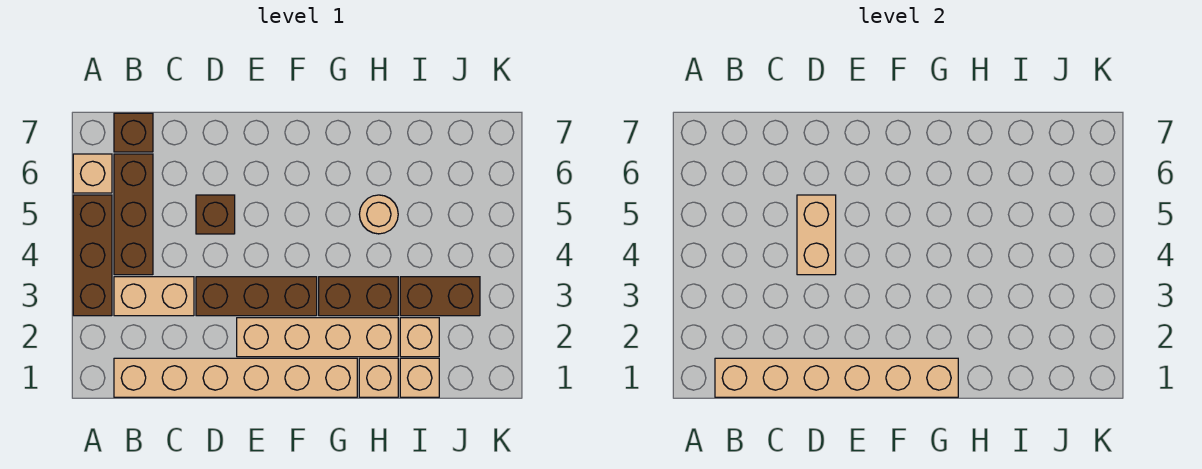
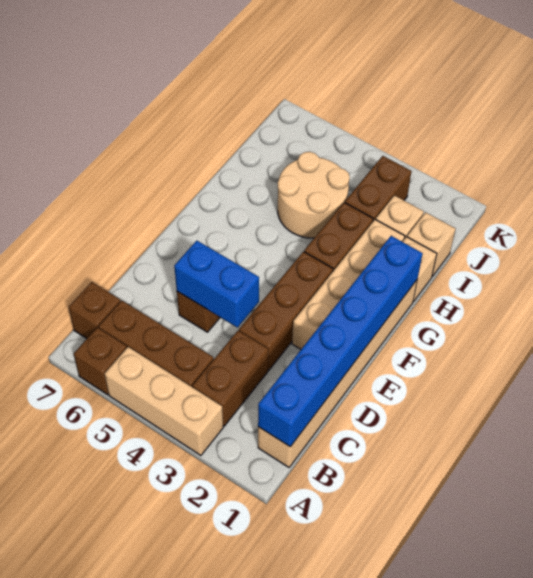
brown brick A3:A5 level 1 -> tan brick A3:A5 level 1
tan brick A6 level 1 -> brown brick A6 level 1
tan brick B1:G1 level 2 -> blue brick B1:G1 level 2
tan brick B3:C3 level 1 -> brown brick B3:C3 level 1
tan brick D4:D5 level 2 -> blue brick D4:D5 level 2
tan round brick H5 level 1 -> tan round brick H4:I5 level 1

